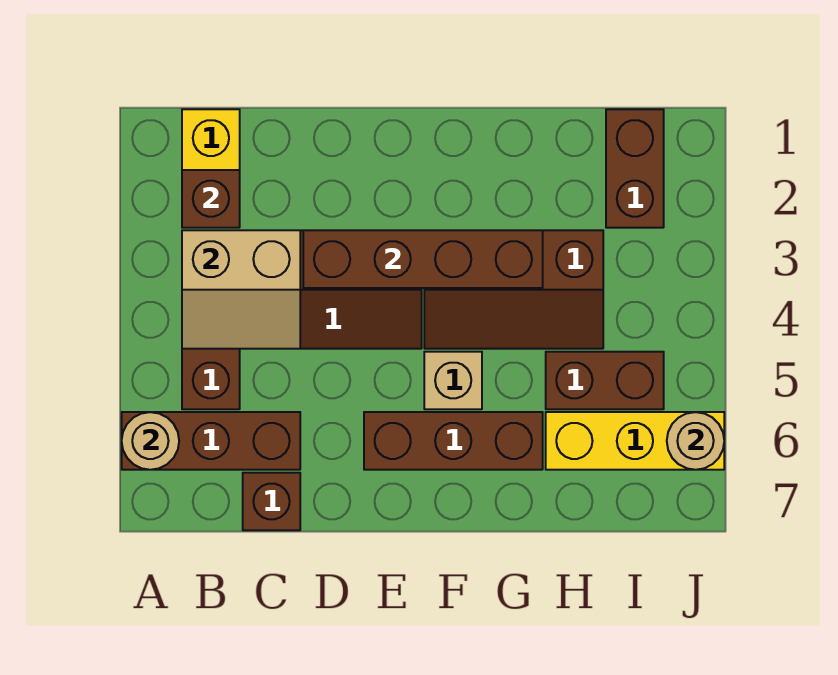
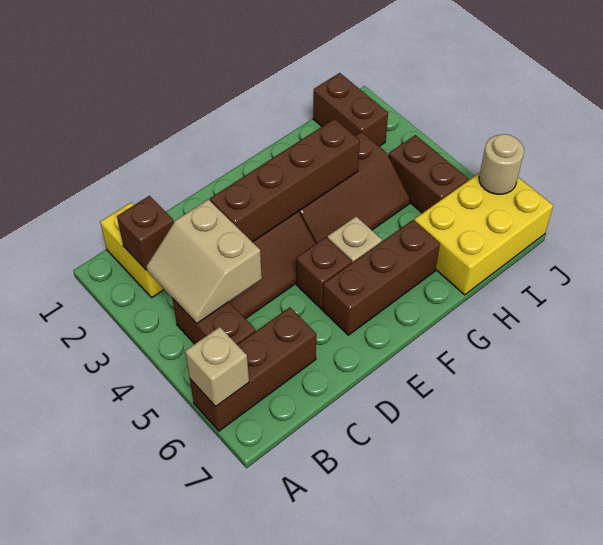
tan round brick A6 level 2 -> tan brick A6 level 2
tan slope B3:C4 level 2 top 3 -> tan slope B3:C4 level 2 top C
brown brick C7 level 1 -> brown brick E5 level 1
brown brick H5:I5 level 1 -> brown brick I4:I5 level 1
yellow brick H6:J6 level 1 -> yellow brick H6:J7 level 1

